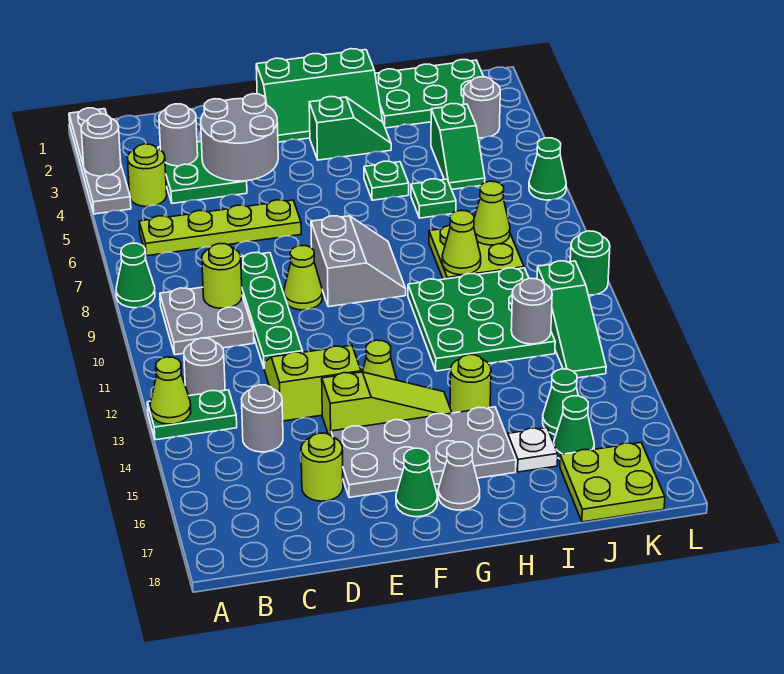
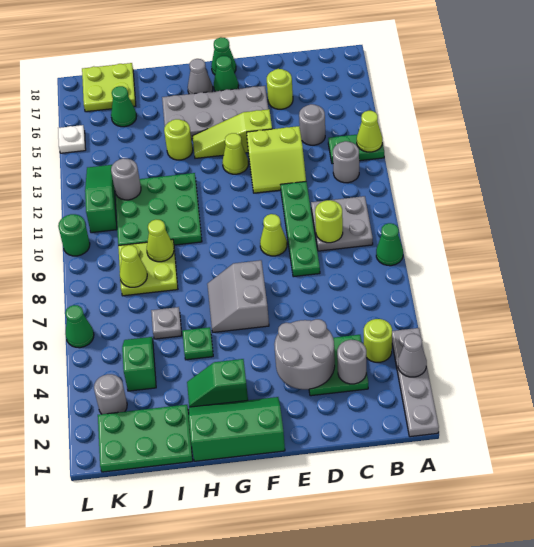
grey round brick A3 level 2 -> grey cone A3 level 2
lime plate B6:E6 level 1 -> none
grey slope F8:G9 level 1 top F -> grey slope F6:G7 level 1 top F
green plate I6 level 1 -> grey plate I6 level 1
white plate I16 level 1 -> white plate L15 level 1
green cone J15 level 1 -> green cone F18 level 1

